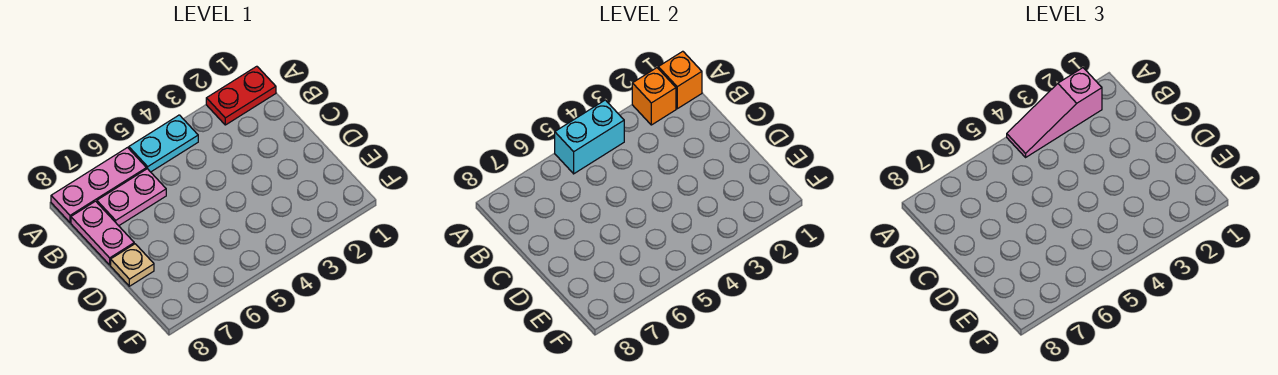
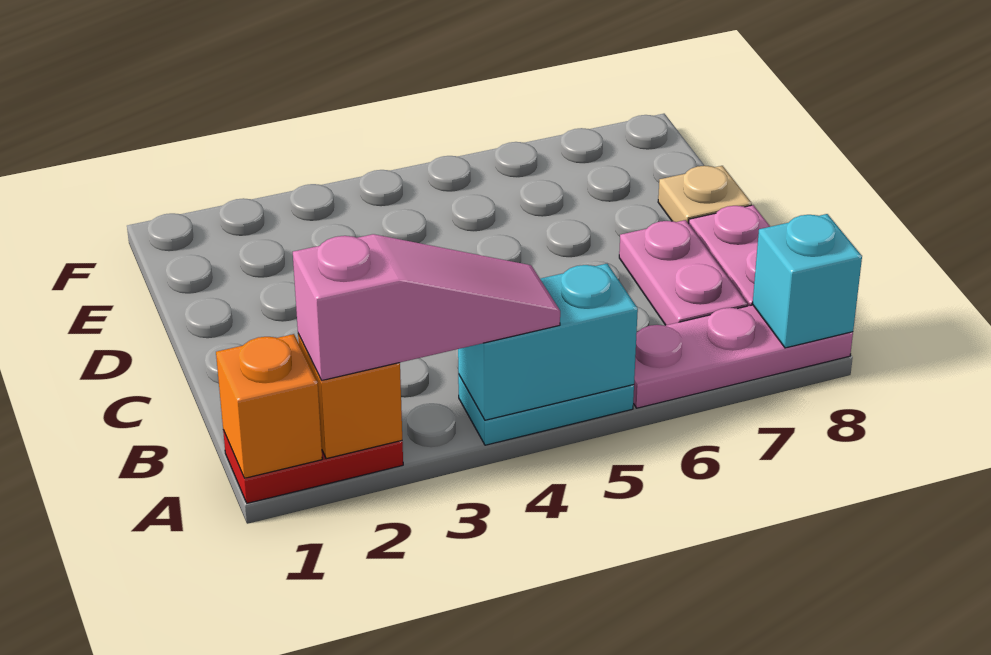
none -> cyan brick A8 level 2
pink plate B6:B7 level 1 -> pink plate B7:C7 level 1

